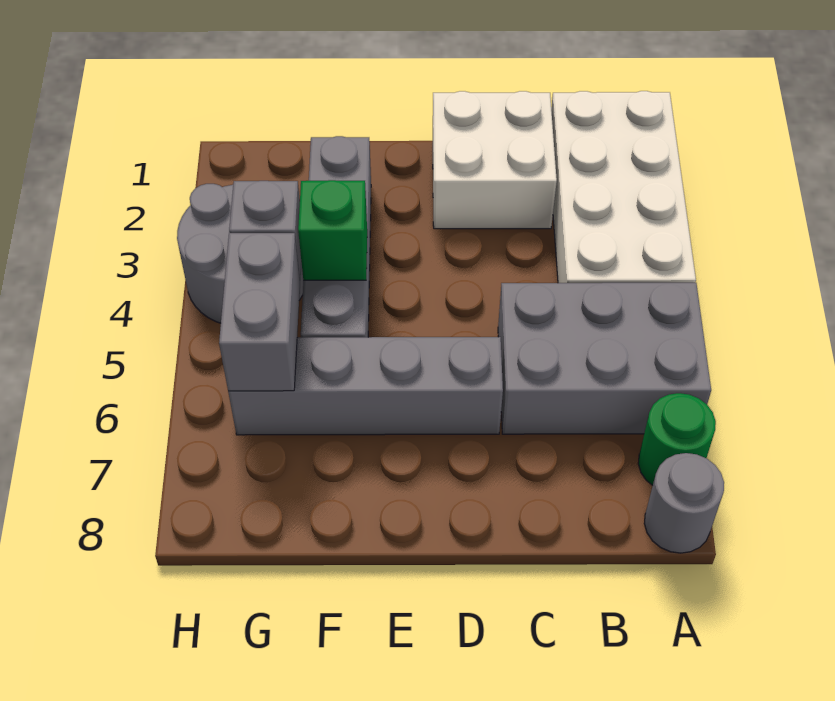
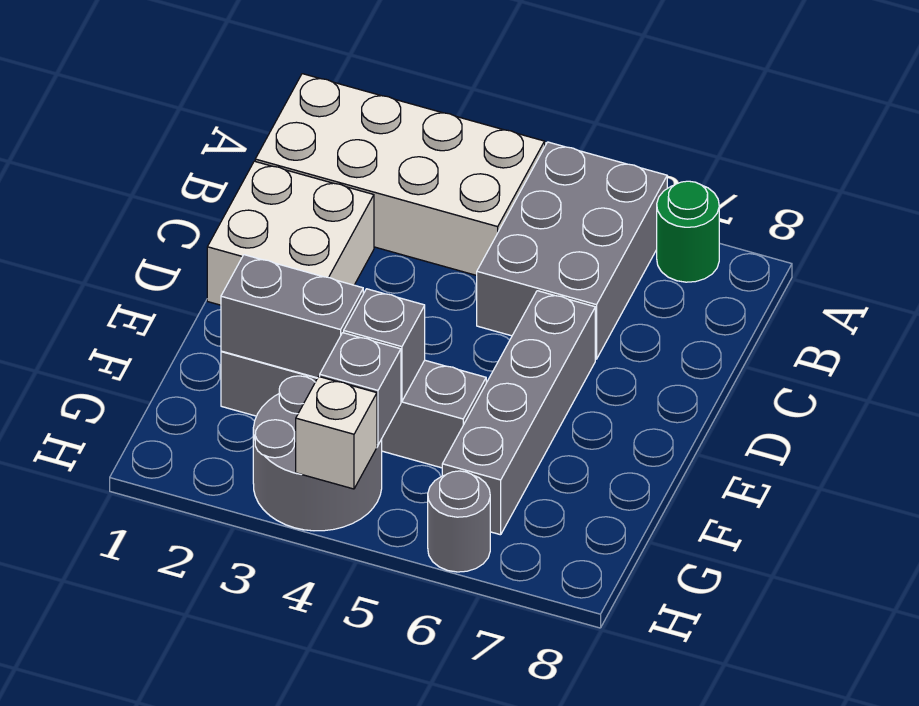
grey round brick A8 level 1 -> grey round brick H6 level 1
green brick F4 level 2 -> grey brick F4 level 2
grey brick G5:G6 level 2 -> grey brick F2:F3 level 2
none -> white brick H4 level 2

